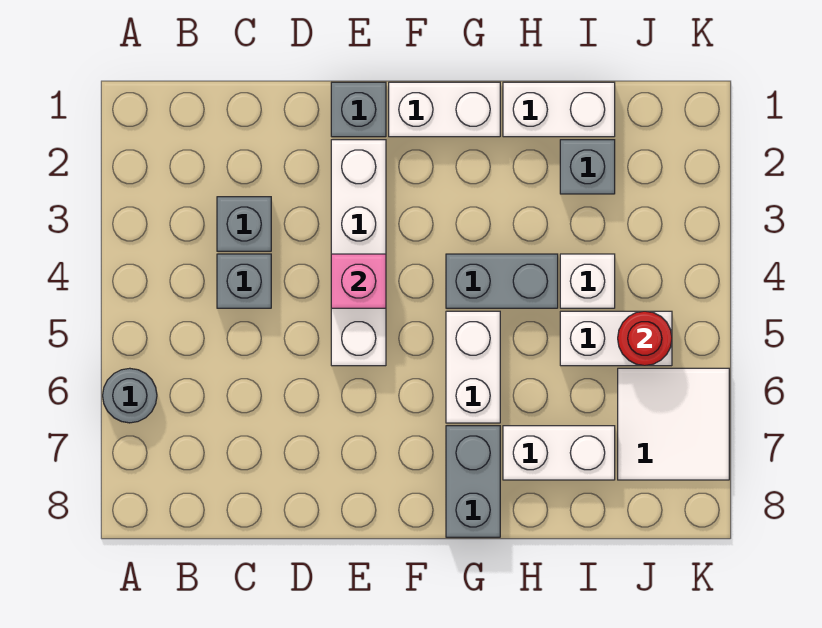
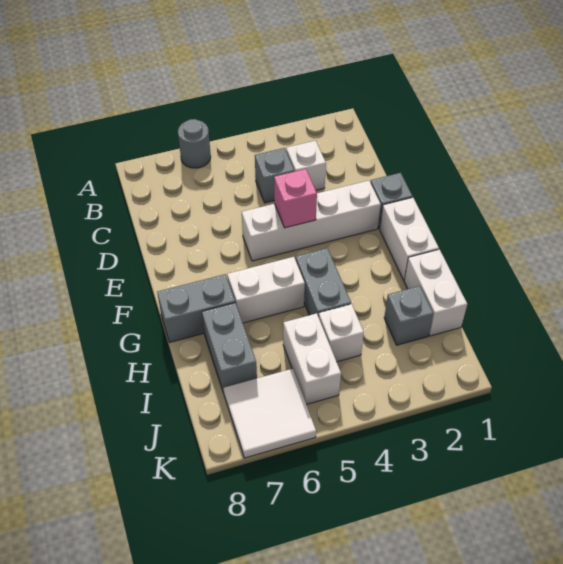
grey brick C3 level 1 -> white brick C3 level 1
white brick H7:I7 level 1 -> grey brick H7:I7 level 1
red round brick J5 level 2 -> none

